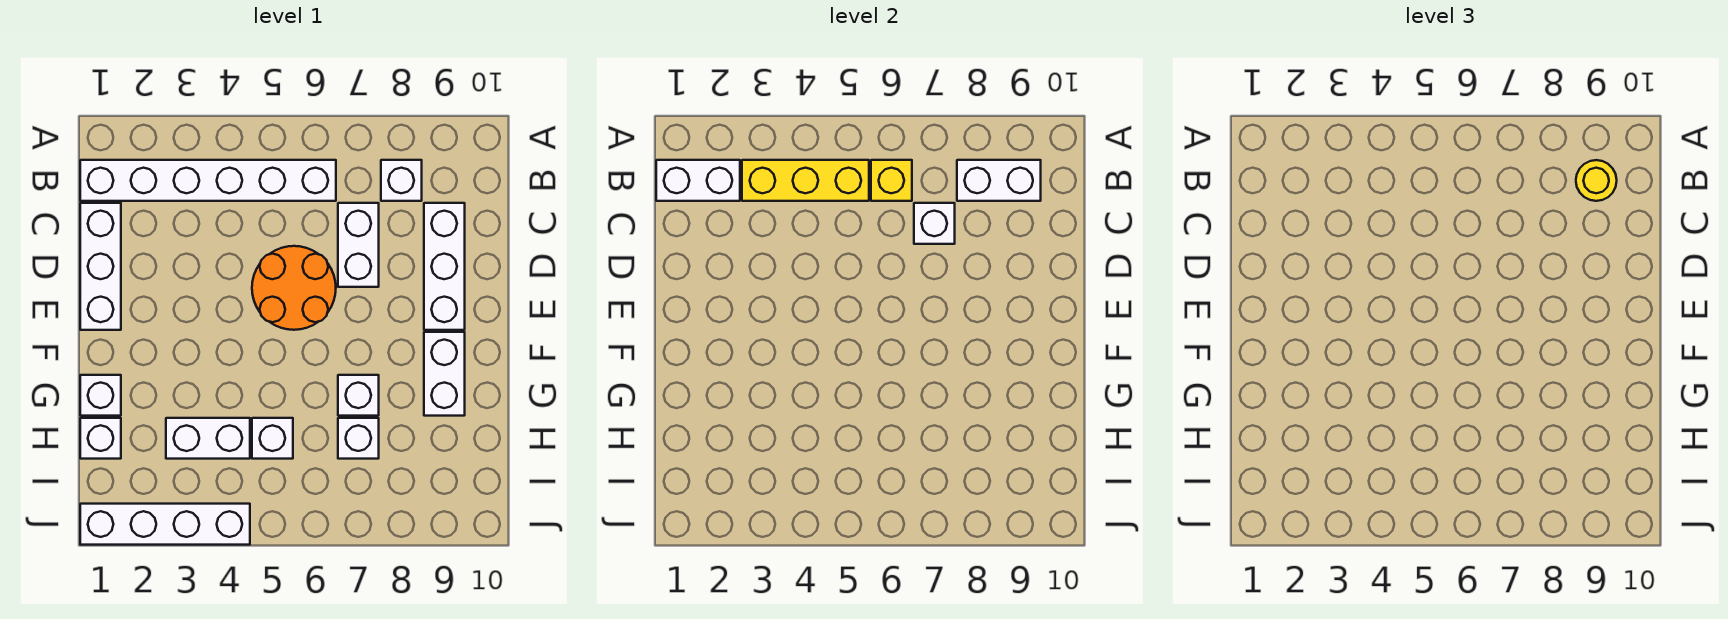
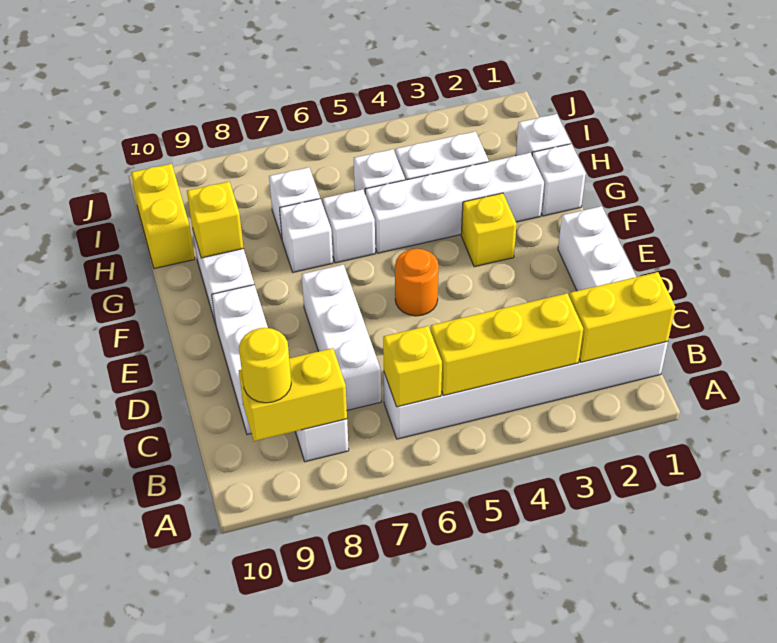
white brick B1:B2 level 2 -> yellow brick B1:B2 level 2
white brick B8:B9 level 2 -> yellow brick B8:B9 level 2
white brick C7:D7 level 1 -> white brick C7:E7 level 1
white brick C7 level 2 -> white brick G6 level 1
orange round brick D5:E6 level 1 -> orange round brick E5 level 1
none -> yellow brick F3 level 1
none -> yellow brick G9 level 2
none -> yellow brick H10:I10 level 1
white brick J1:J4 level 1 -> white brick G2:G5 level 1

